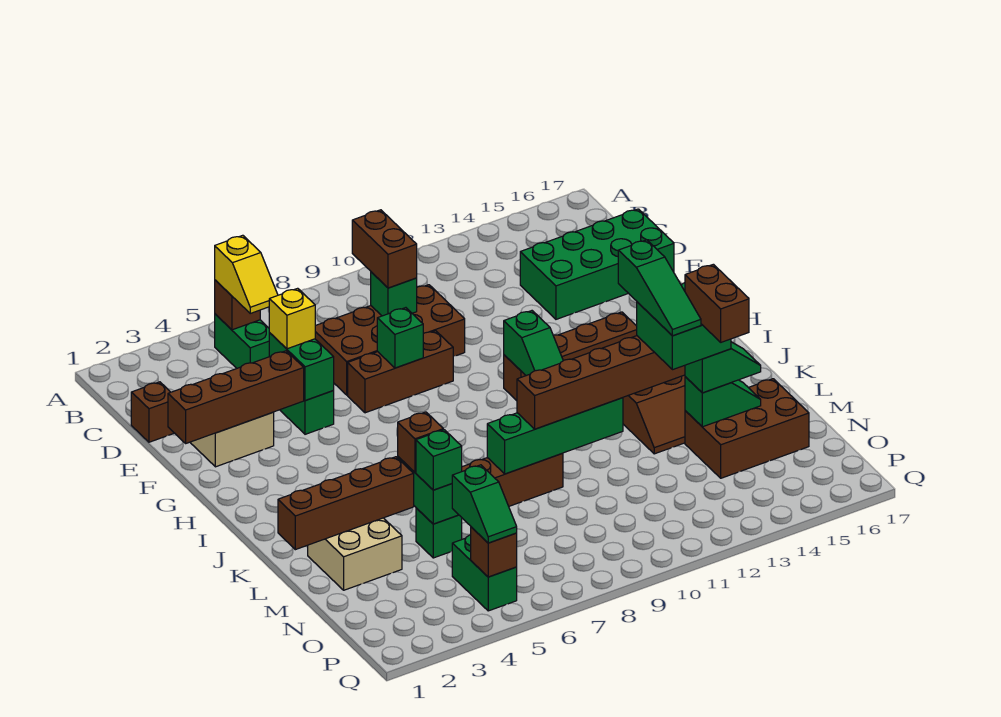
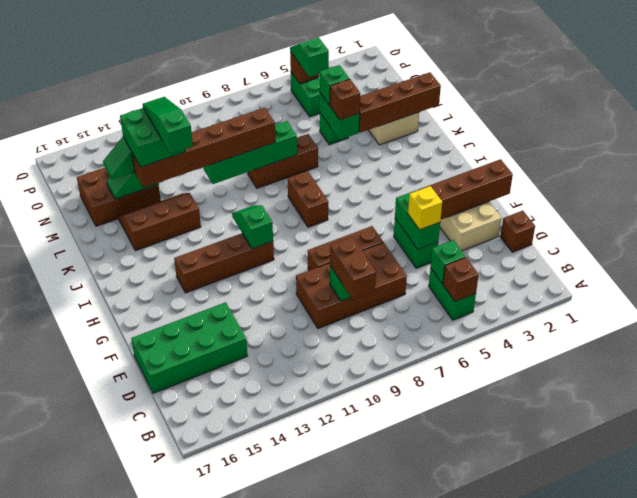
yellow slope B5:C5 level 3 top B -> none
green brick F8 level 2 -> green brick C5 level 2
brown brick M14:N14 level 5 -> brown brick I8:J8 level 1

